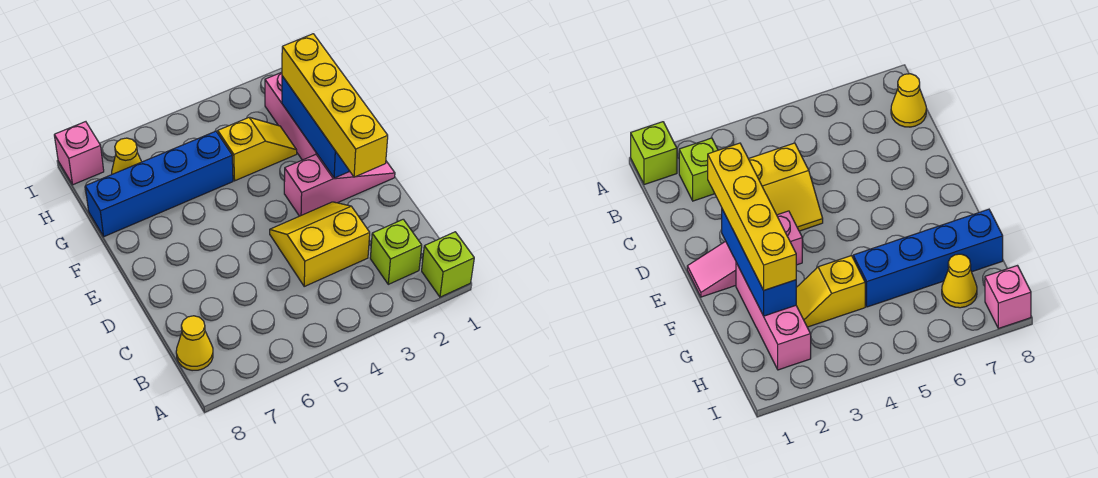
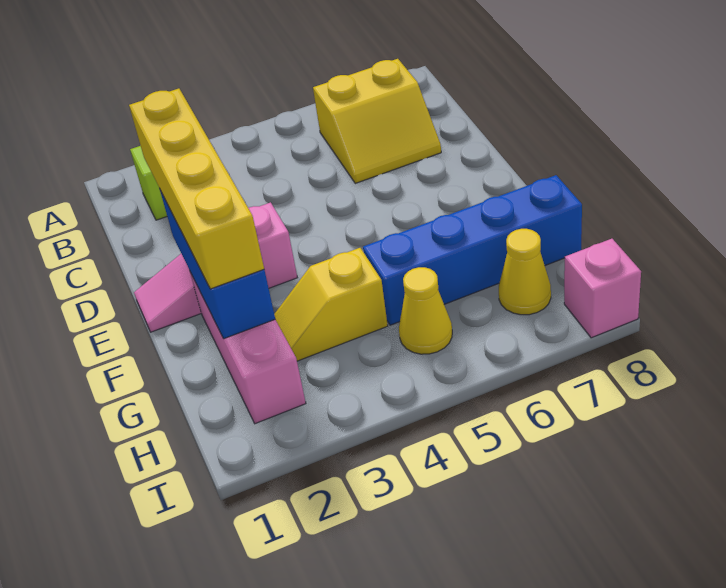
lime brick A1 level 1 -> none
yellow cone B8 level 1 -> yellow cone H5 level 1
yellow slope C3:D4 level 1 top C -> yellow slope B6:C7 level 1 top B

